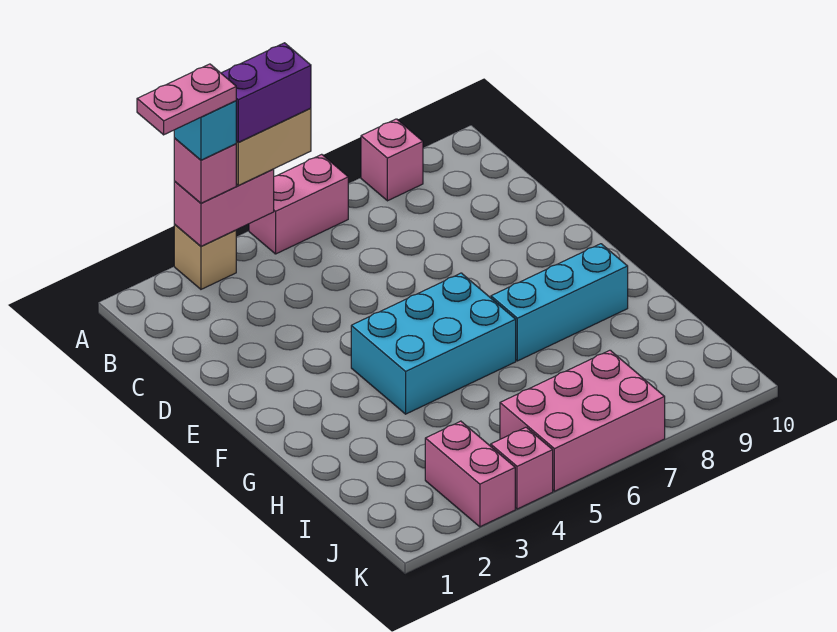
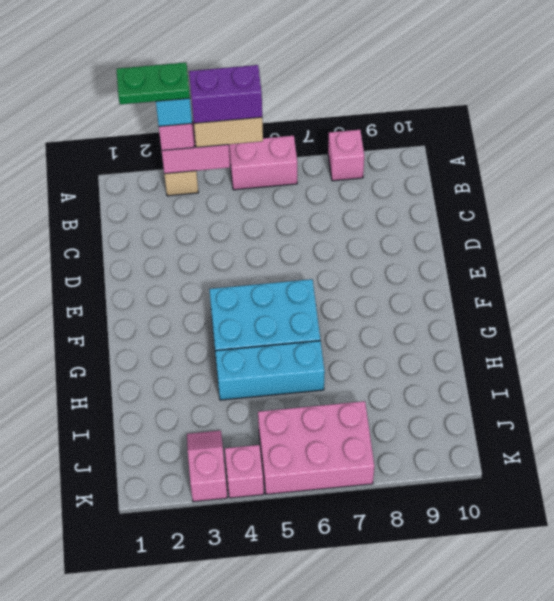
pink plate A2:A3 level 5 -> green plate A2:A3 level 5
cyan brick G7:G9 level 1 -> cyan brick H4:H6 level 1
pink brick J3:K3 level 1 -> pink slope J3:K3 level 1 top K

